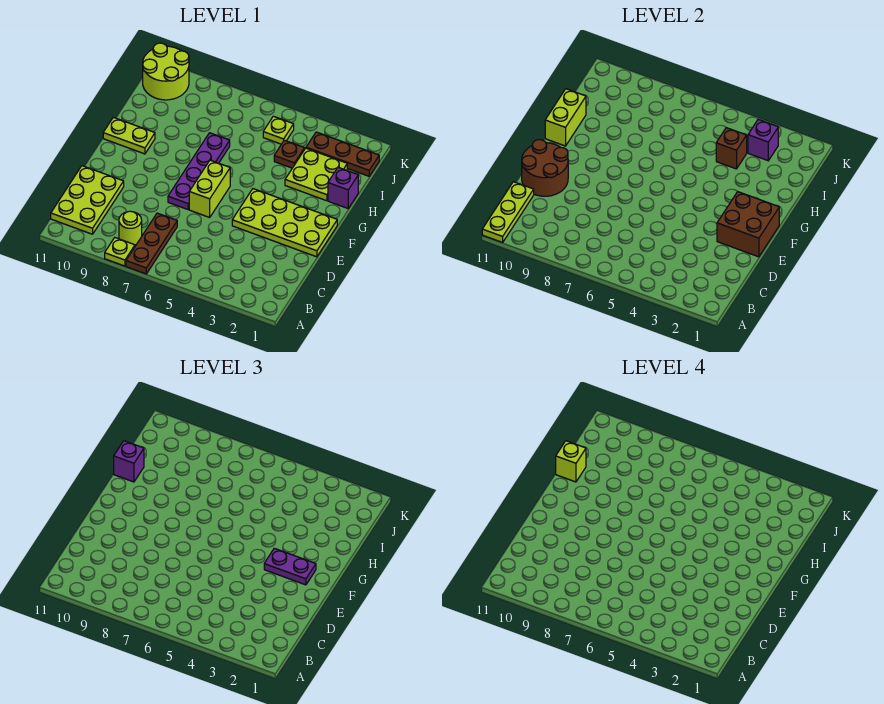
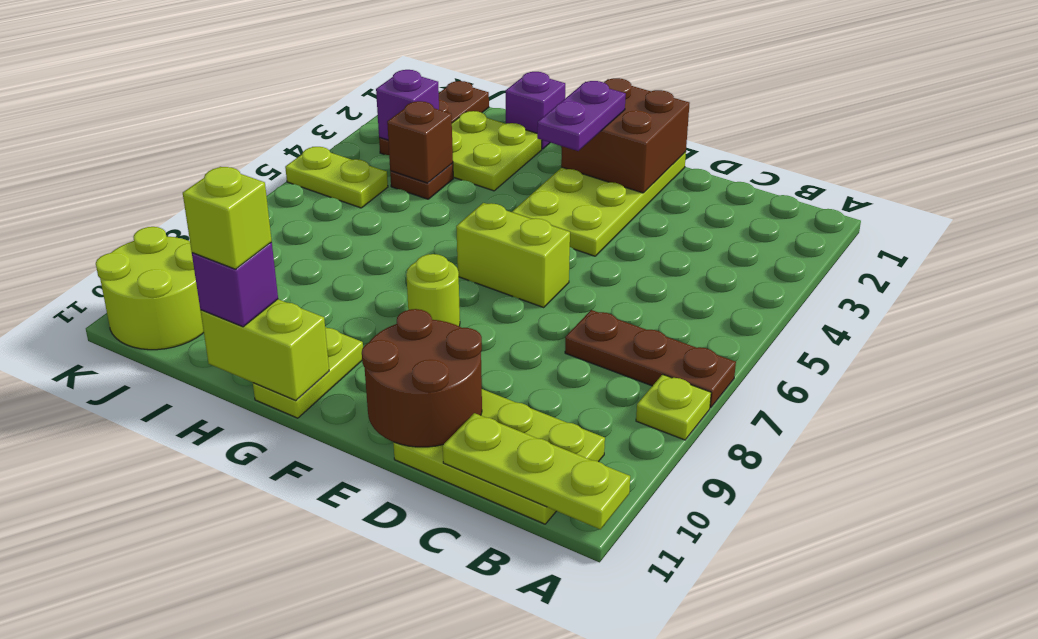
lime round brick B8 level 1 -> lime round brick F8 level 1
purple plate E7:H7 level 1 -> none
lime plate J5 level 1 -> lime plate J5:K5 level 1

